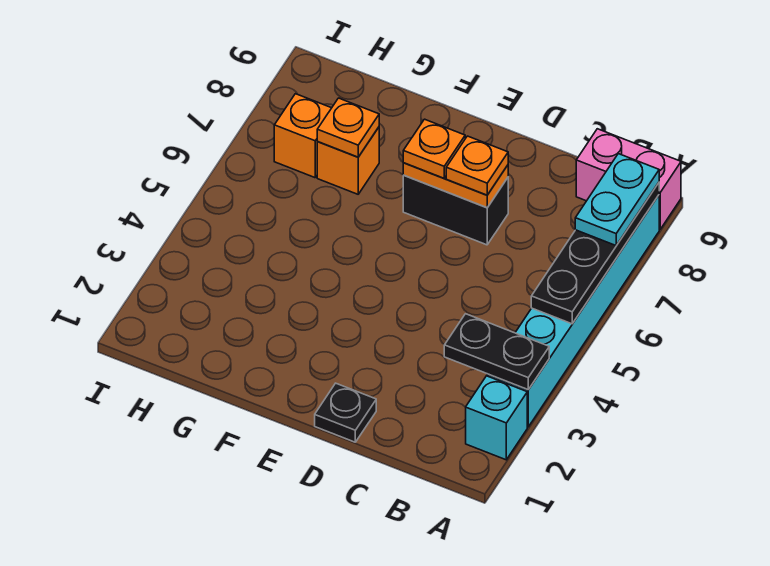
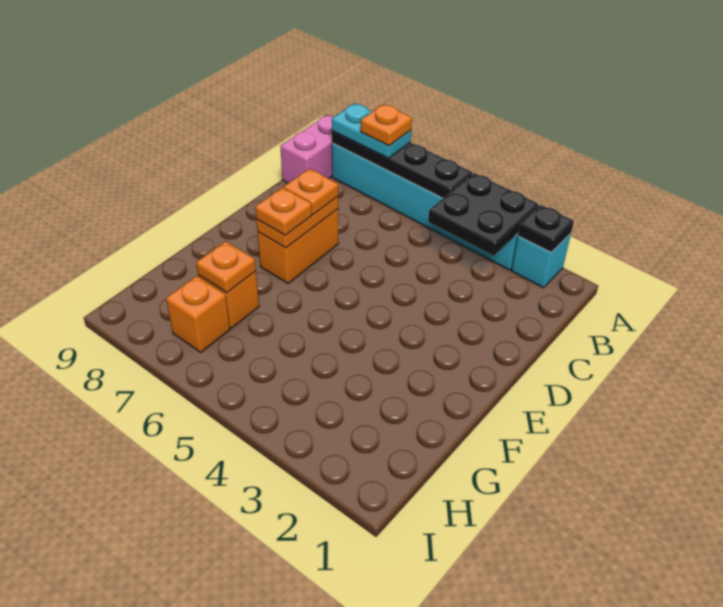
black plate A3:B3 level 2 -> black plate A3:B4 level 2
none -> orange plate A7 level 4
black plate D1 level 1 -> black plate A2 level 2
black brick D7:E7 level 1 -> orange brick D7:E7 level 1

